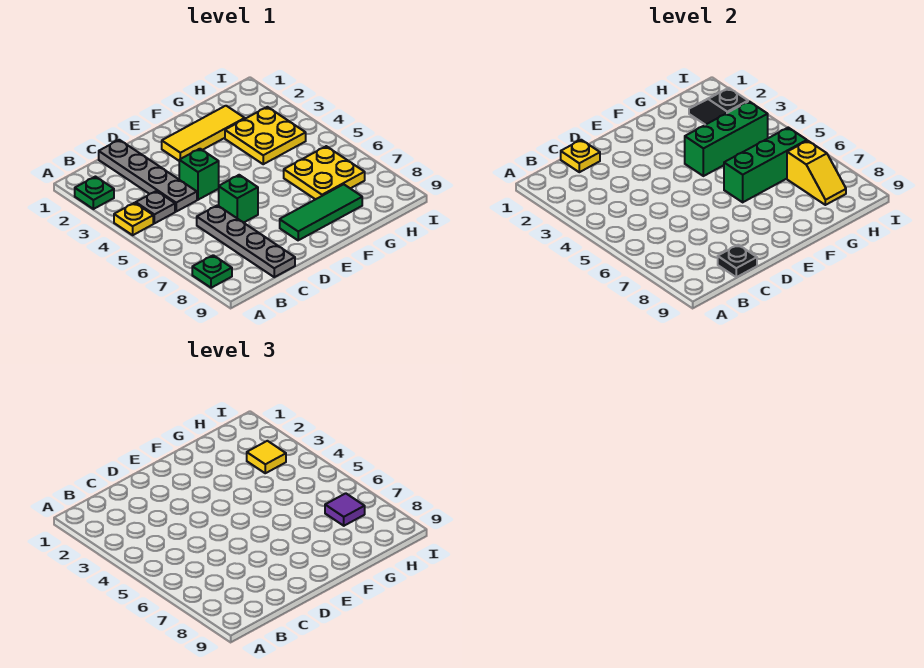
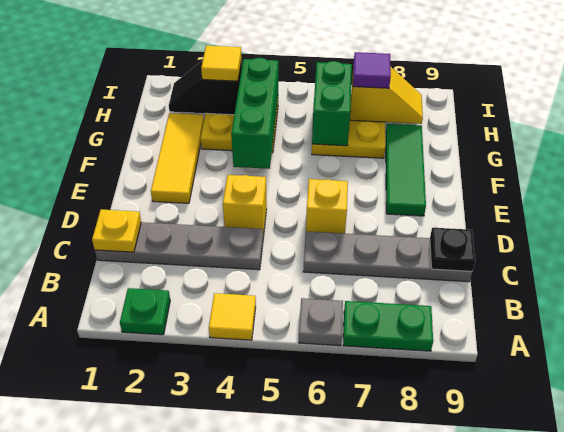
yellow plate A4 level 1 -> yellow tile A4 level 1
green plate A8 level 1 -> green plate A7:A8 level 1
grey plate B4 level 1 -> grey plate A6 level 1
green brick D4 level 1 -> yellow brick D4 level 1
green brick D6 level 1 -> yellow brick D6 level 1
green brick F6:H6 level 2 -> green brick G6:H6 level 2

